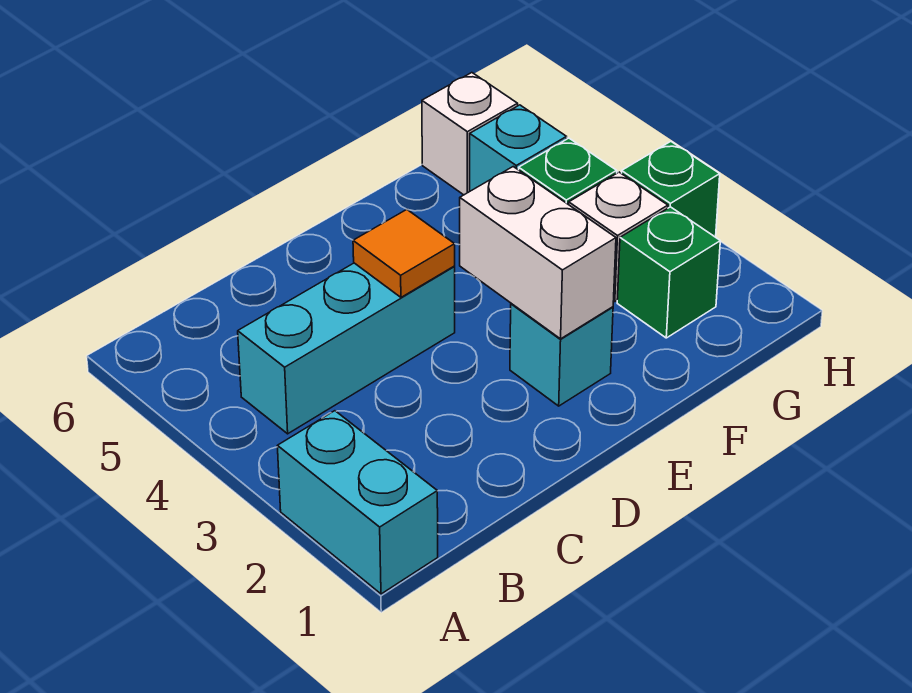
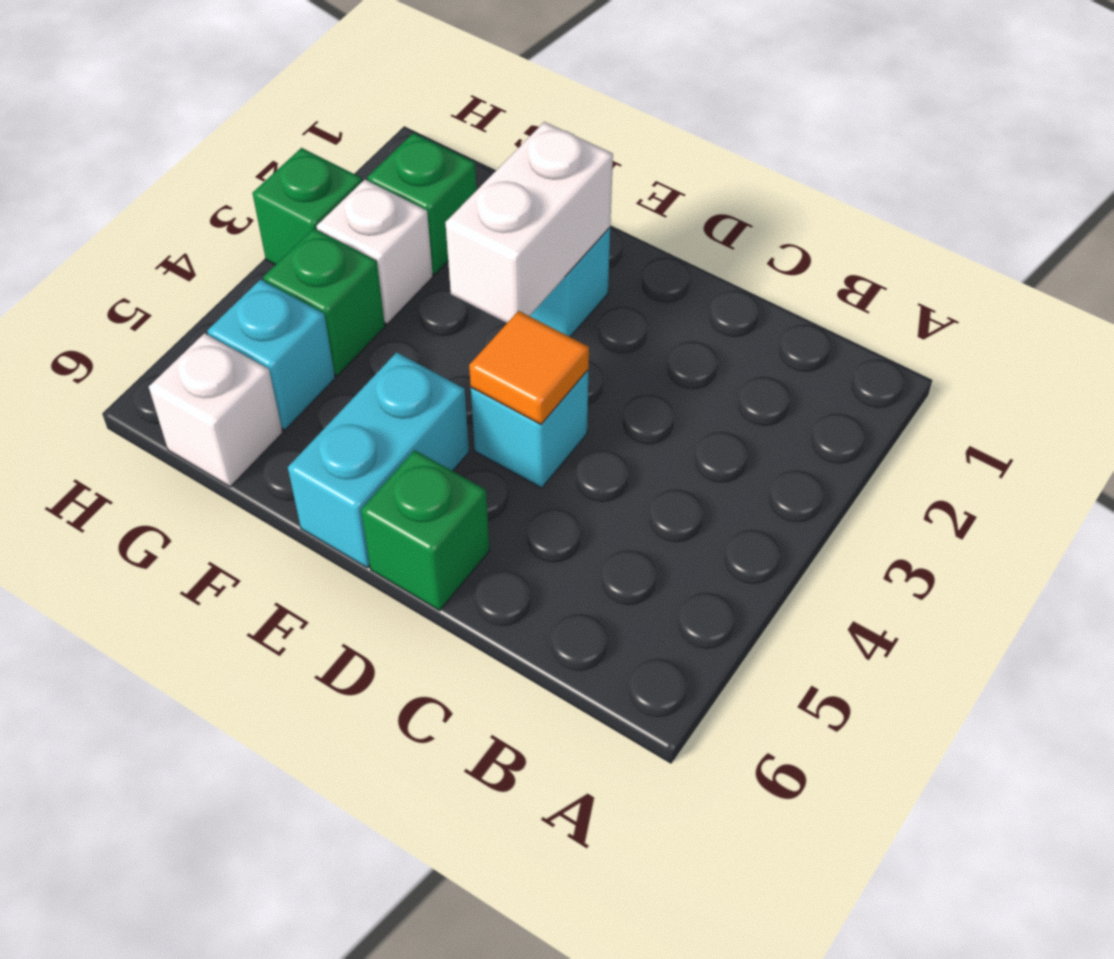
cyan brick A1:A2 level 1 -> cyan brick E5:E6 level 1
cyan brick B4:D4 level 1 -> cyan brick D4 level 1
none -> green brick D6 level 1

